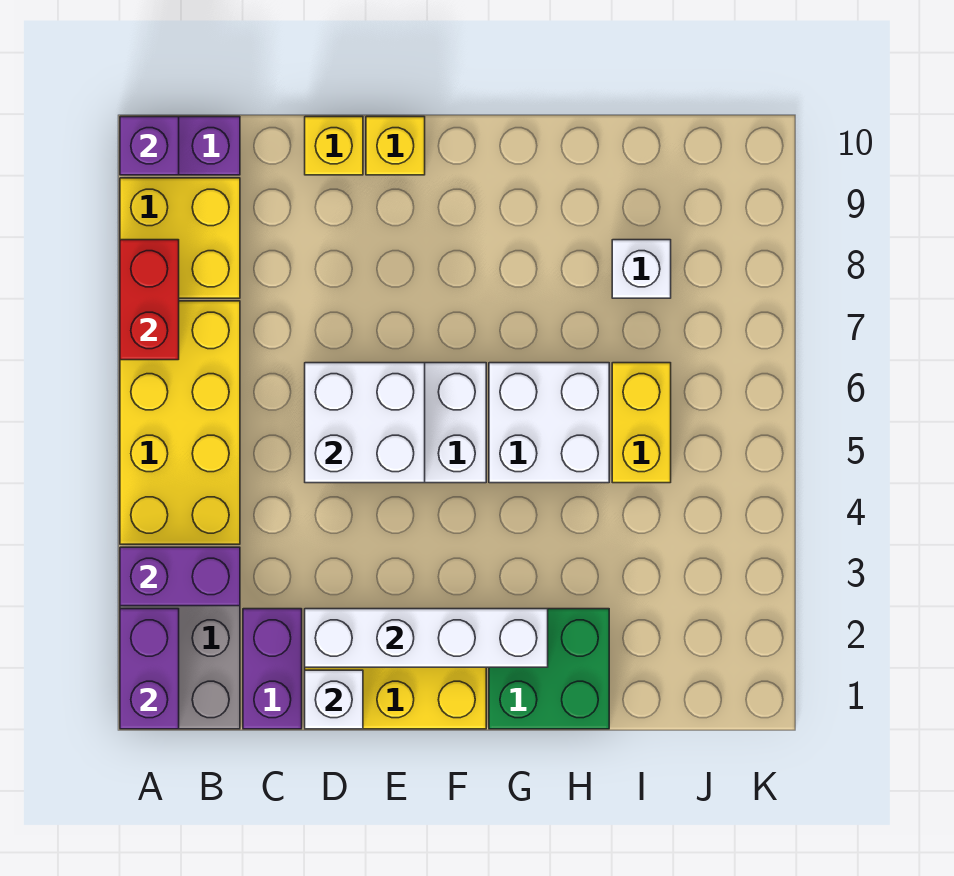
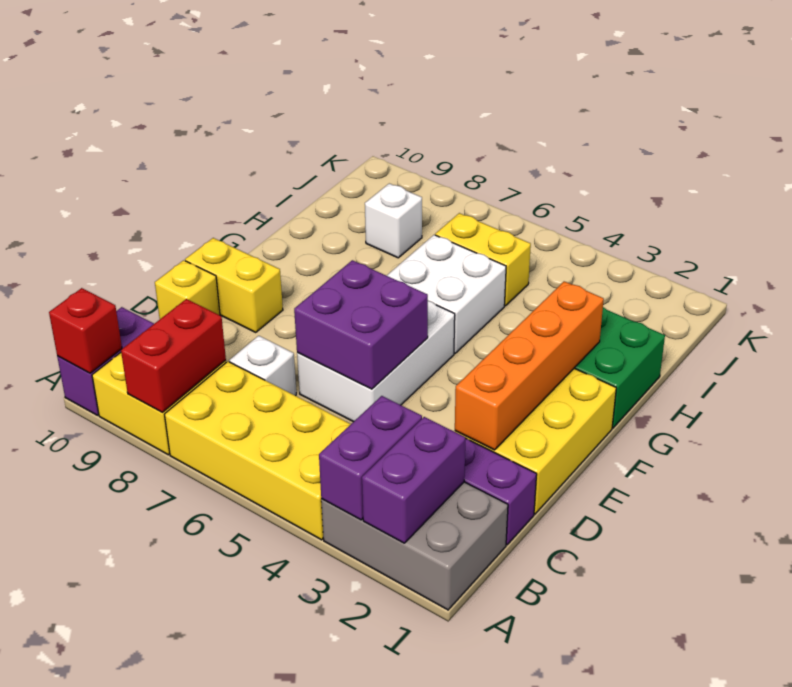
purple brick A1:A2 level 2 -> purple brick A2:B2 level 2
red brick A7:A8 level 2 -> red brick A8:B8 level 2
purple brick A10 level 2 -> red brick A10 level 2
white brick D1 level 2 -> white brick C7 level 1
white brick D2:G2 level 2 -> orange brick D2:G2 level 2
white brick D5:E6 level 2 -> purple brick D5:E6 level 2
yellow brick E10 level 1 -> yellow brick E9:E10 level 1

